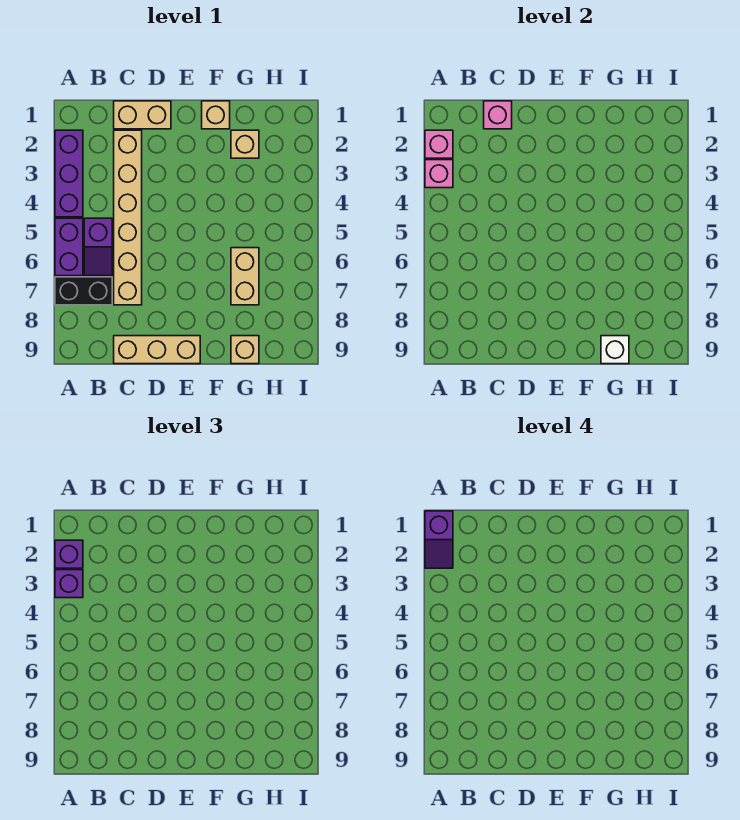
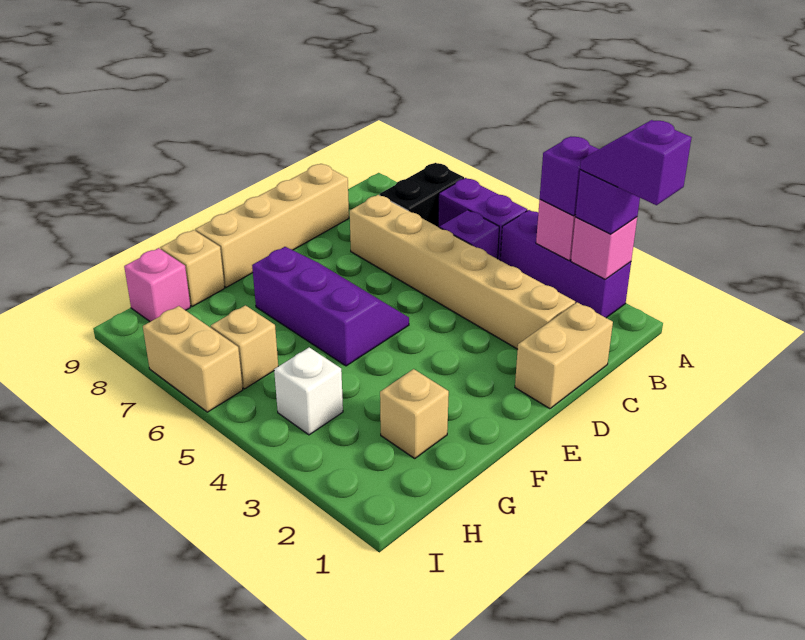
pink brick C1 level 2 -> pink brick H9 level 1
tan brick C9:E9 level 1 -> tan brick C9:F9 level 1
none -> purple slope E5:F7 level 1 top F
tan brick F1 level 1 -> tan brick H6 level 1
tan brick G6:G7 level 1 -> tan brick I6:I7 level 1
white brick G9 level 2 -> white brick H4 level 1

